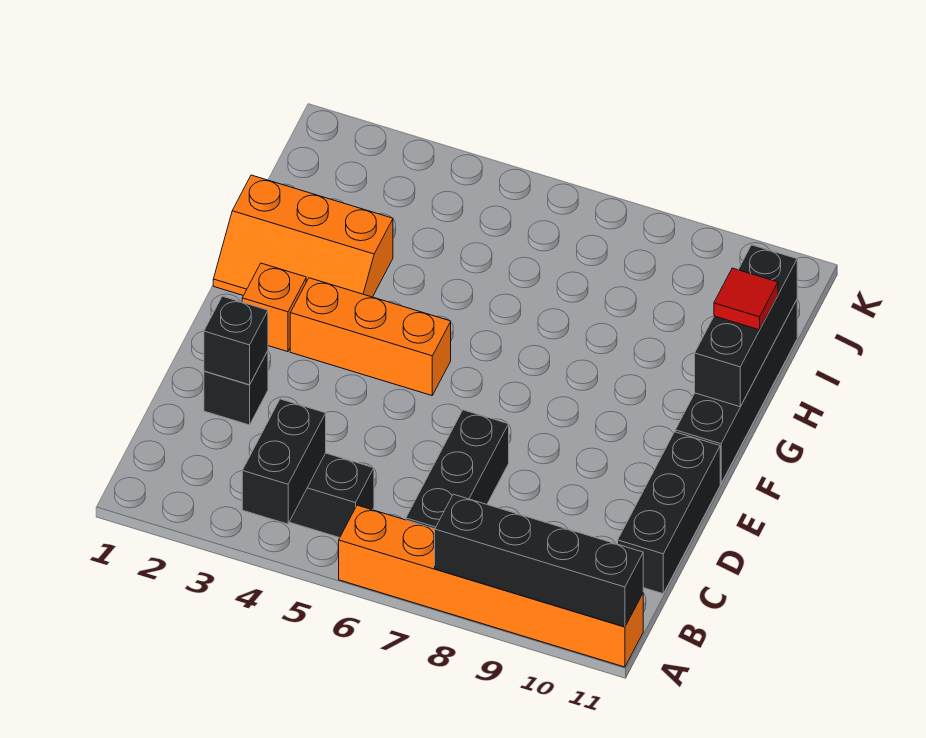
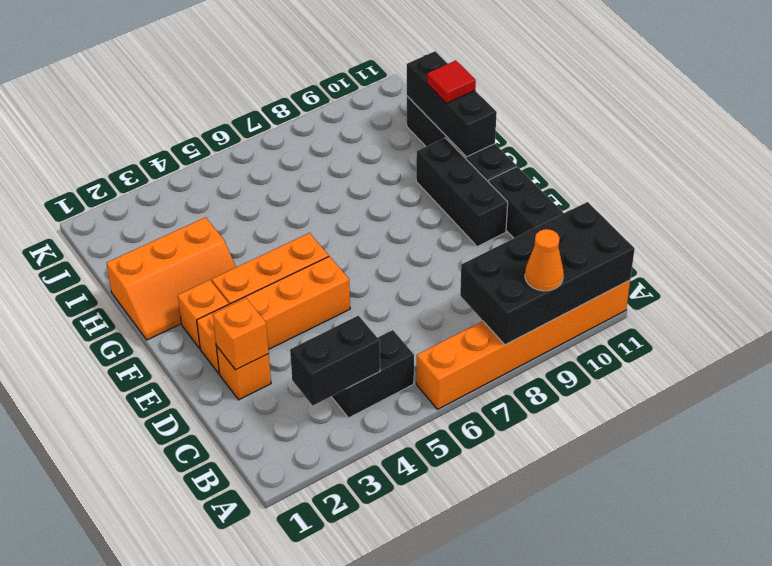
black brick A4:B4 level 2 -> black brick B3:B4 level 2
black brick A8:A11 level 2 -> black brick A8:B11 level 2
none -> orange cone A9 level 3
black brick B7:D7 level 1 -> black brick E10:G10 level 1
black brick D2 level 1 -> orange brick D2 level 1
black brick D2 level 2 -> orange brick D2 level 2
none -> orange brick E2:E5 level 1

